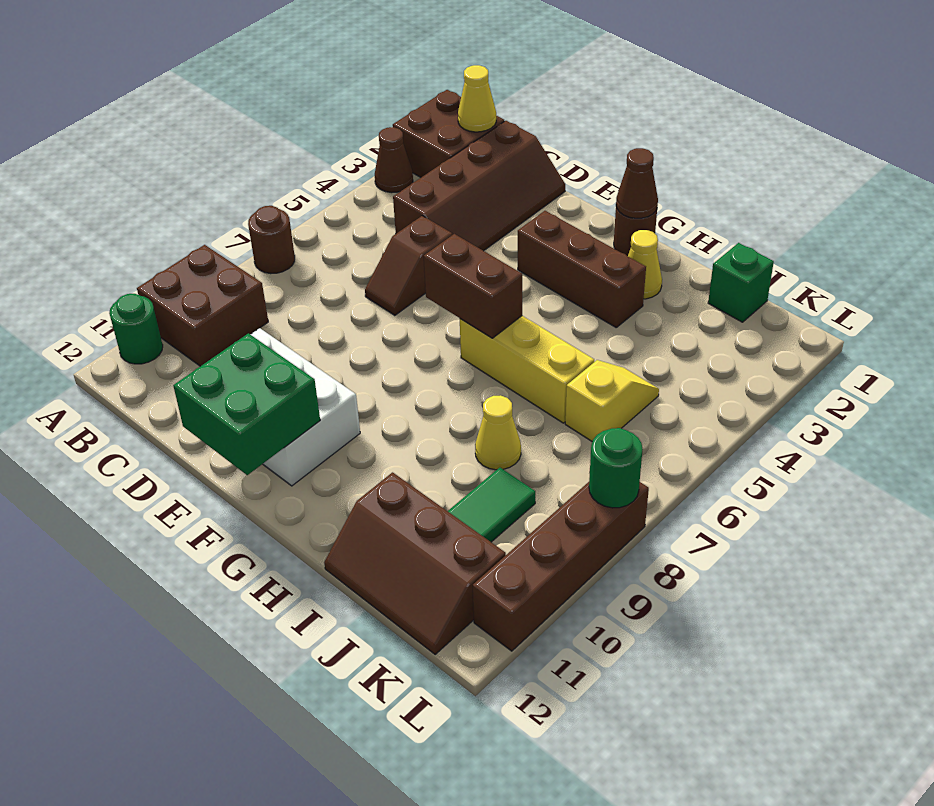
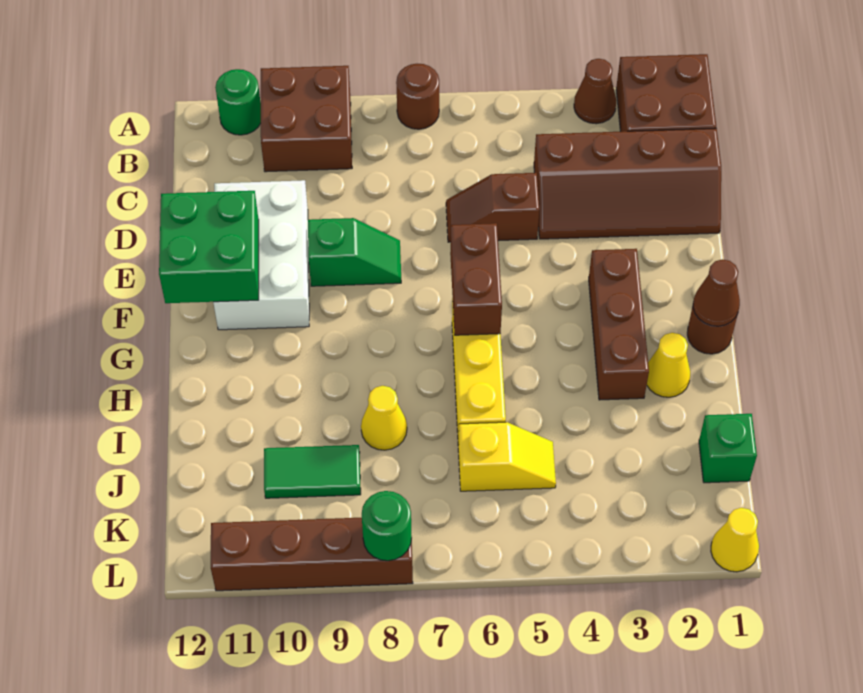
yellow cone B1 level 2 -> yellow cone L1 level 1
none -> green slope E8:E9 level 1 top 9
brown slope I11:K12 level 1 top 11 -> none

